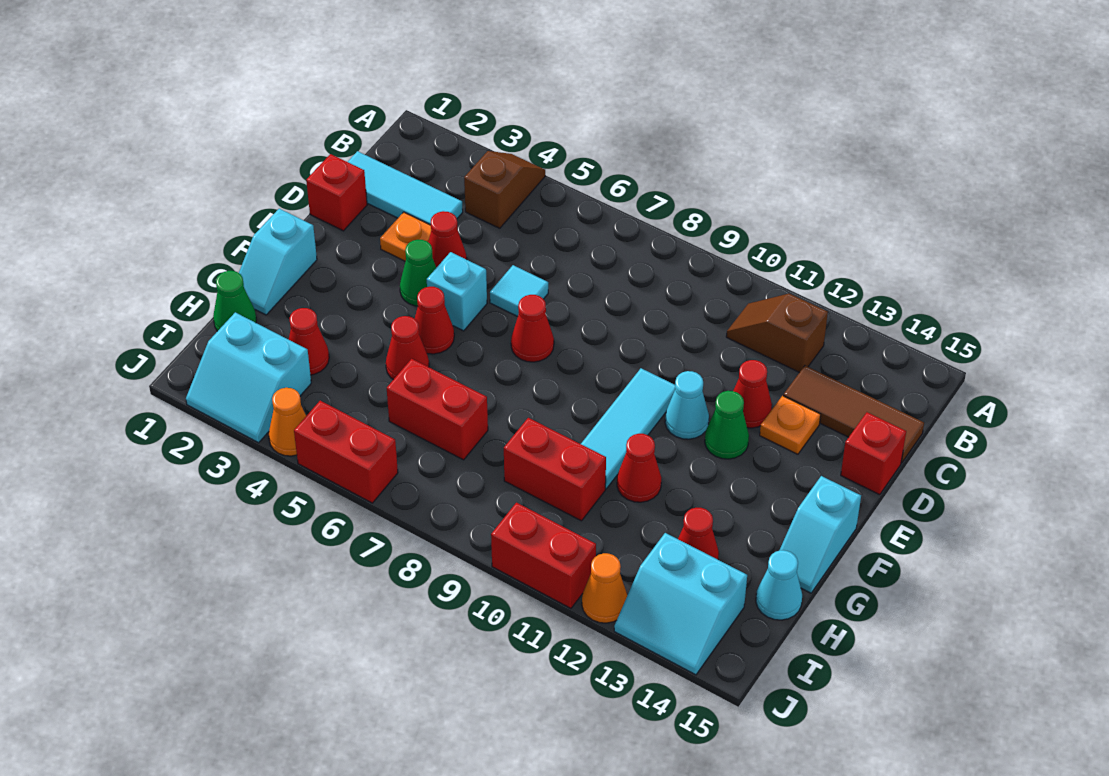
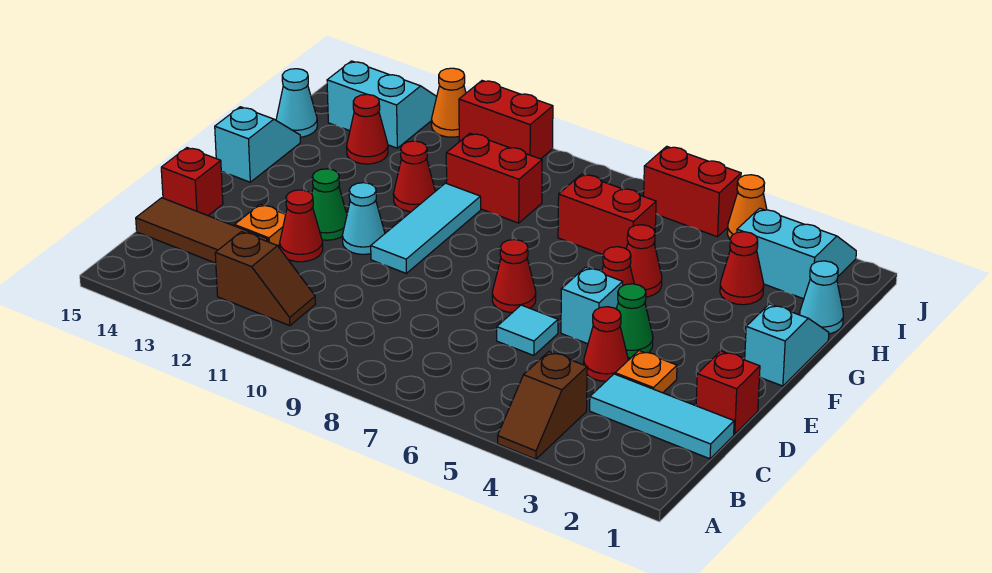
green cone H1 level 1 -> cyan cone H1 level 1

